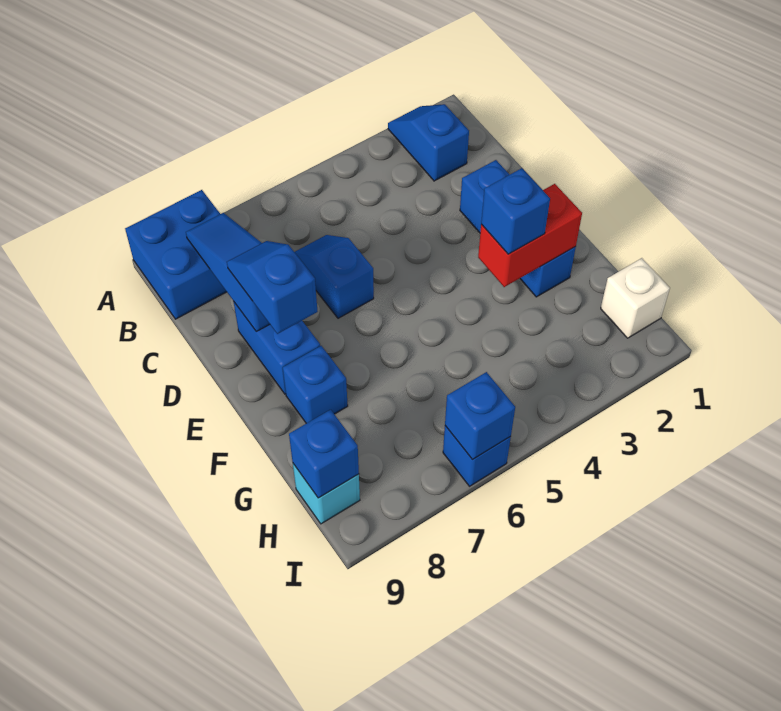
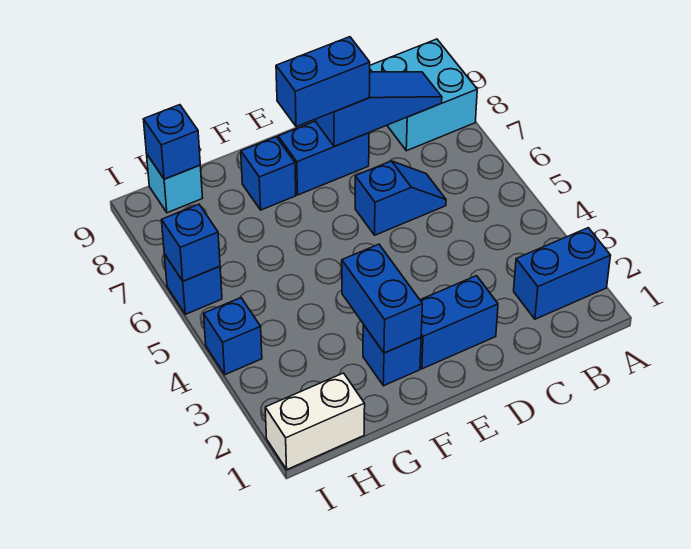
blue slope A2:B2 level 1 top B -> blue brick A2:B2 level 1
blue brick A8:B9 level 1 -> cyan brick A8:B9 level 1
blue slope D8:E8 level 3 top E -> blue brick D8:E8 level 3
red brick F2:F3 level 2 -> blue brick F2:F3 level 2
blue brick F3 level 3 -> blue brick I4 level 1
white brick H1 level 1 -> white brick H1:I1 level 1

